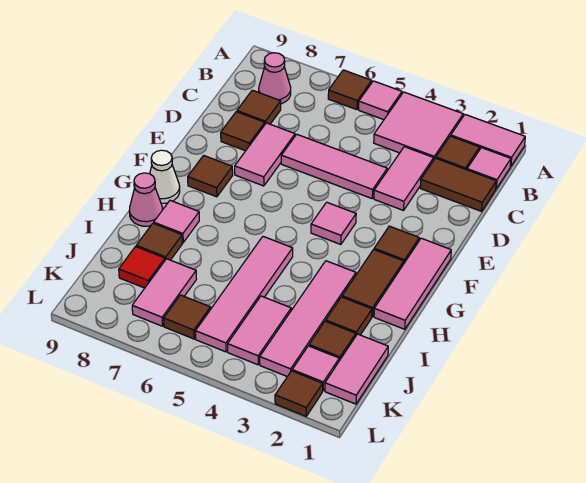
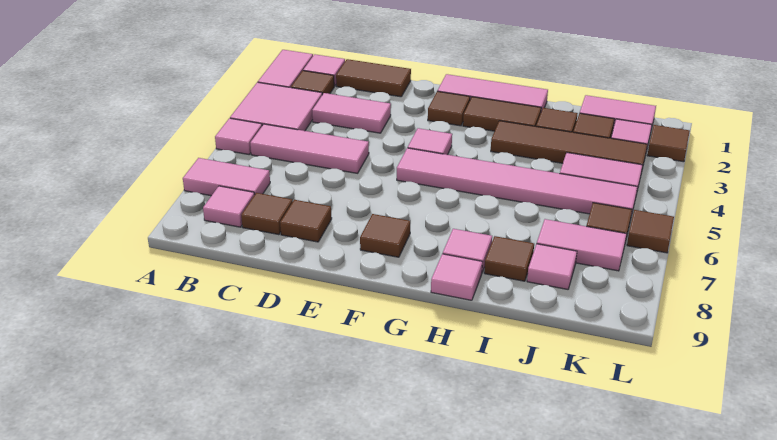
brown tile A6 level 1 -> brown tile L6 level 1
pink cone B8 level 1 -> pink tile B8 level 1
brown tile C1:C2 level 1 -> brown tile C1:D1 level 1
pink tile D4:D6 level 1 -> pink tile B5:D5 level 1
pink tile D7:E7 level 1 -> pink tile A7:B7 level 1
white cone G9 level 1 -> none
pink tile H3:K3 level 1 -> brown tile H3:K3 level 1
pink tile H5:K5 level 1 -> pink tile F5:K5 level 1
pink cone H9 level 1 -> pink tile H9 level 1
red tile J8 level 1 -> pink tile J8 level 1

